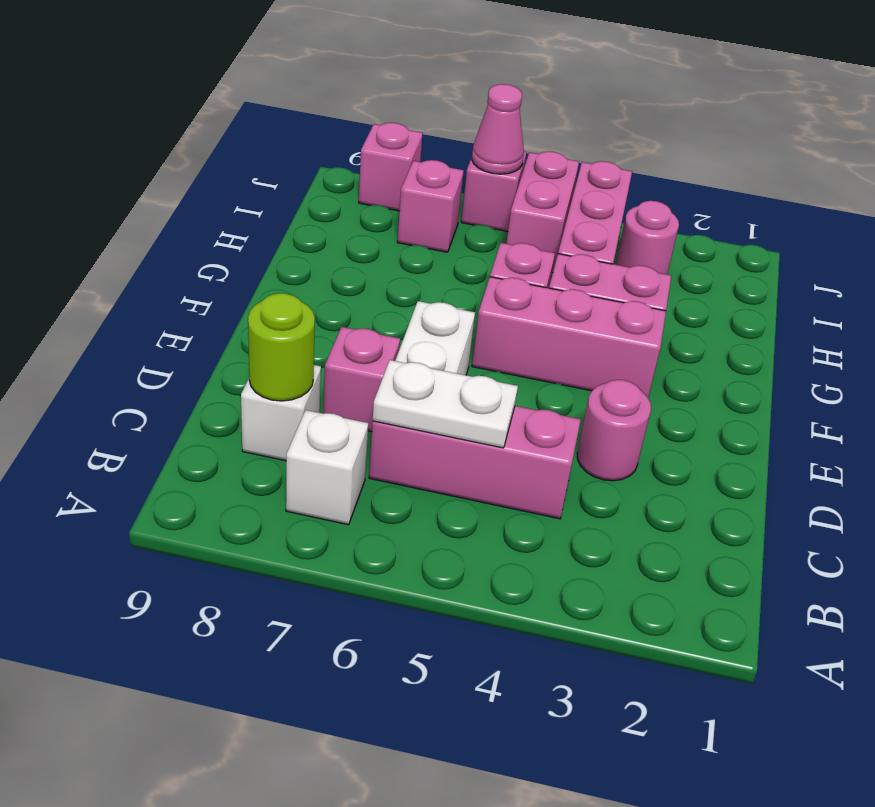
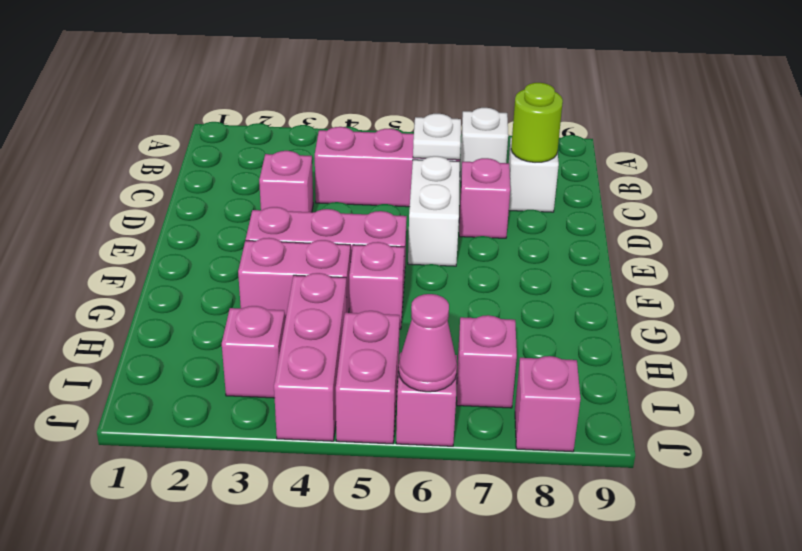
white plate C5:C6 level 2 -> white plate C6 level 2
pink round brick D3 level 1 -> pink brick D3 level 1
pink round brick I3 level 1 -> pink brick I3 level 1

